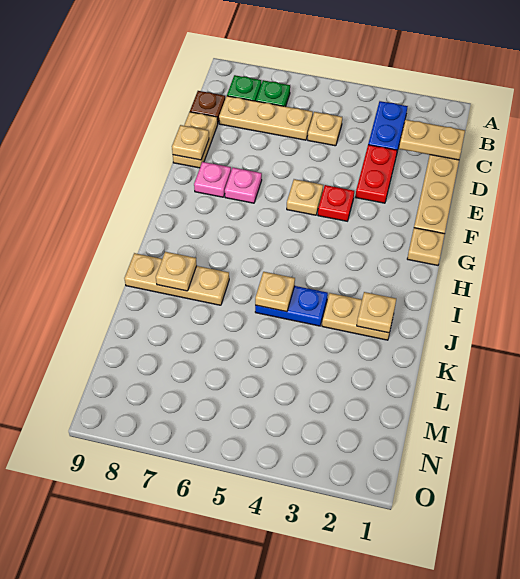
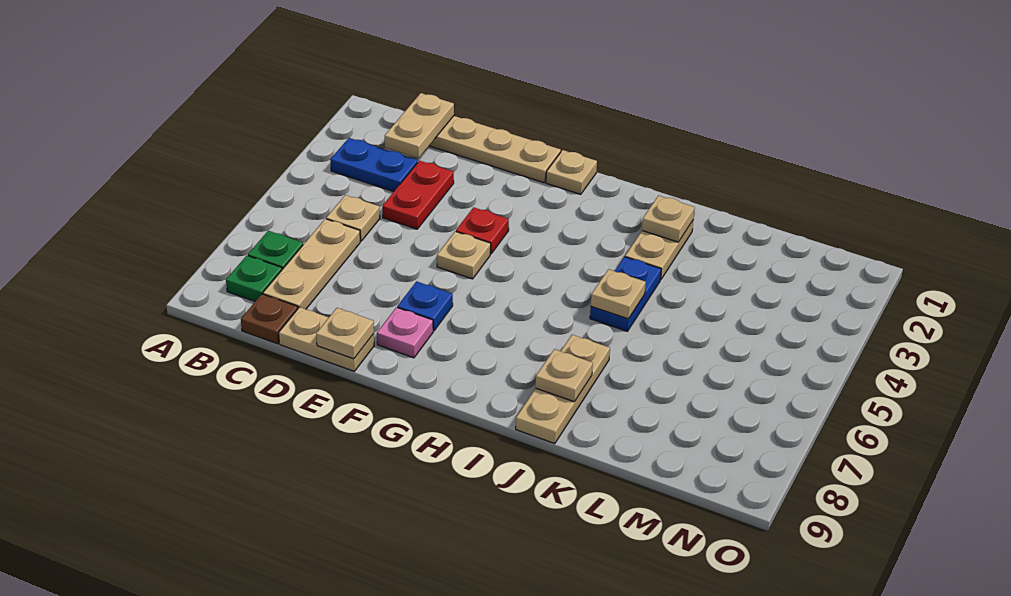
red plate D3:E3 level 1 -> red plate D3:D4 level 1
pink plate F7 level 1 -> blue plate F7 level 1

